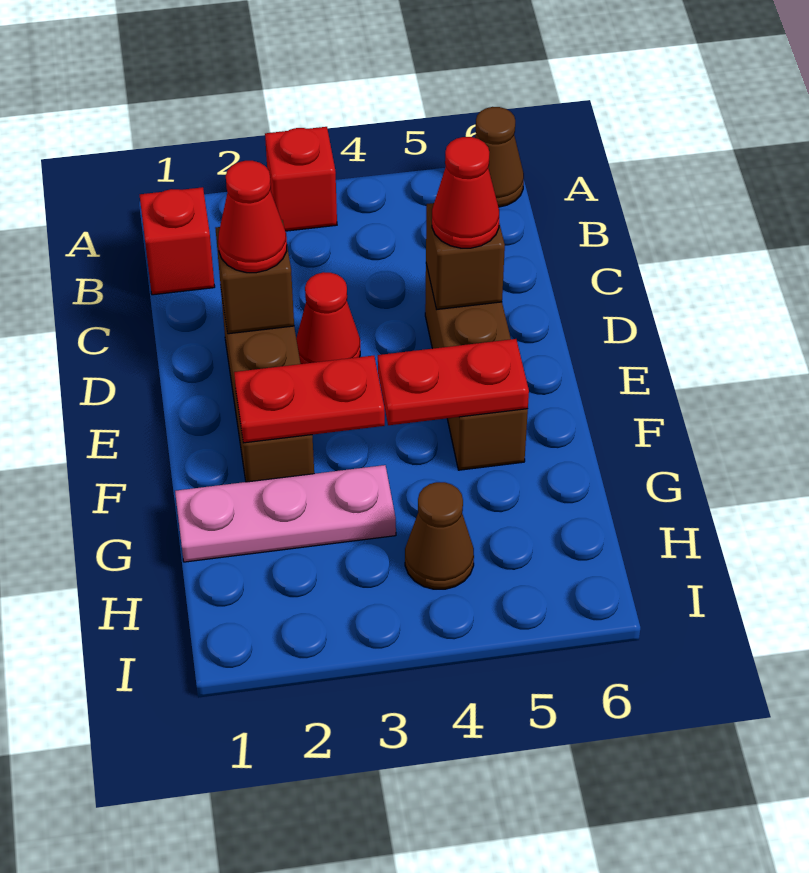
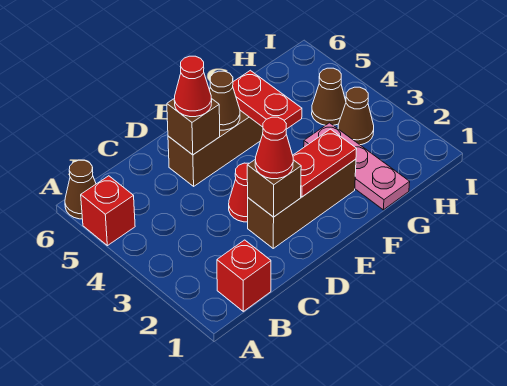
red brick A3 level 1 -> red brick A5 level 1
none -> brown cone E5 level 2
red plate F2:F3 level 2 -> red plate E2:F2 level 2
none -> brown cone H3 level 1

